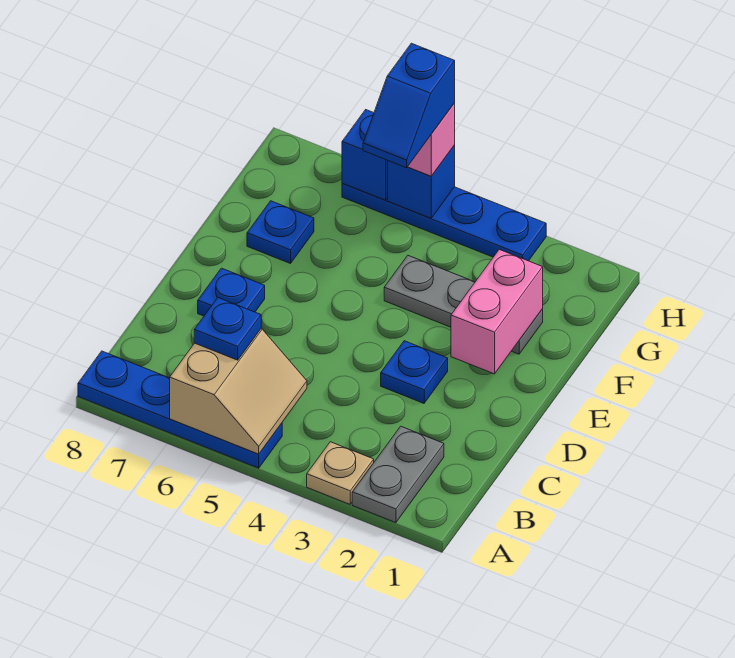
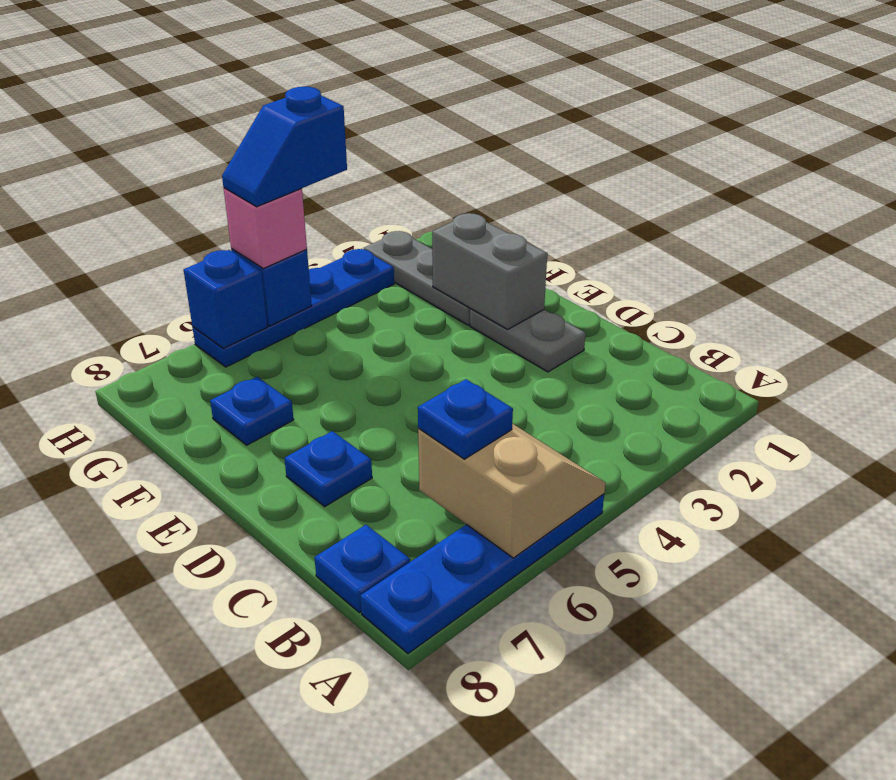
grey plate A2:B2 level 1 -> grey plate D2:E2 level 1
tan plate A3 level 1 -> none
blue plate D3 level 1 -> blue plate B8 level 1
pink brick E2:F2 level 2 -> grey brick E2:F2 level 2
grey plate F2:F4 level 1 -> grey plate F2:H2 level 1
blue slope G5:H5 level 4 top H -> blue slope H4:H5 level 4 top 4

